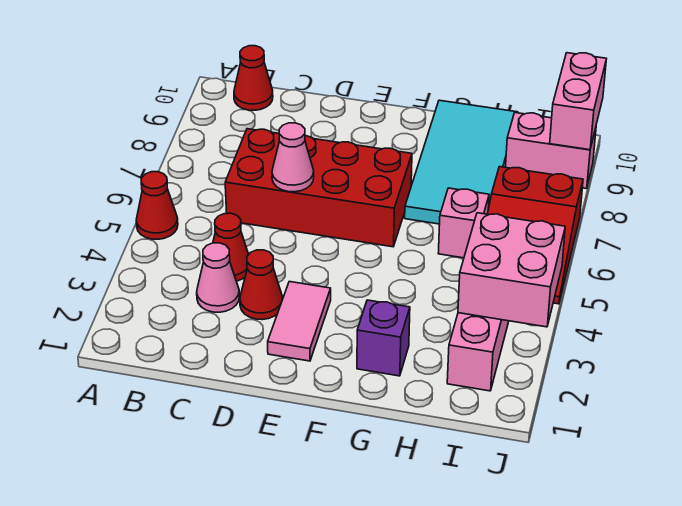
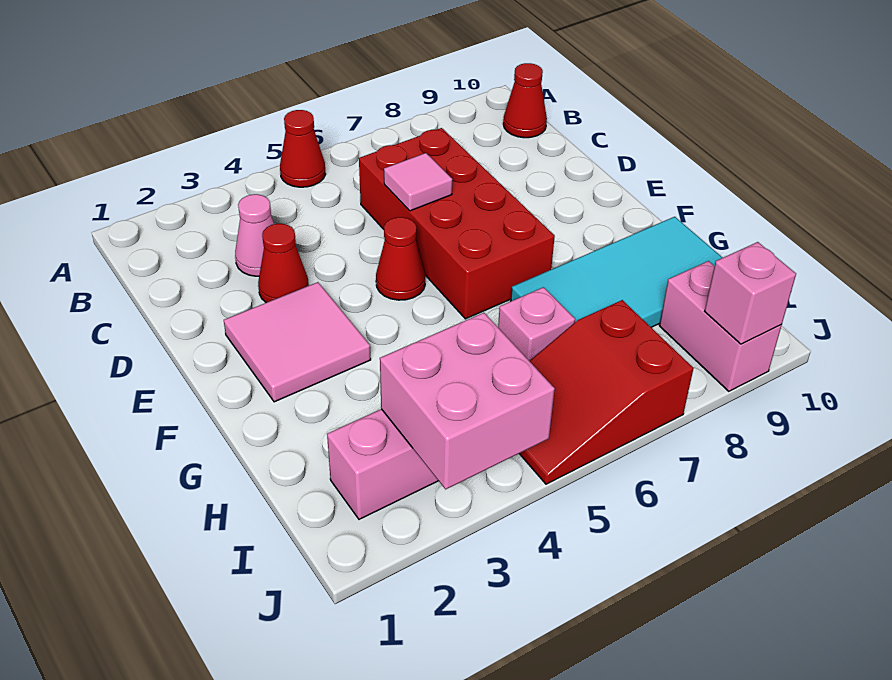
red cone C4 level 1 -> red cone E5 level 1
pink cone D6 level 2 -> pink tile D6 level 2
pink tile E2:E3 level 1 -> pink tile E2:F3 level 1
purple brick G2 level 1 -> none
pink brick J9:J10 level 2 -> pink brick J9 level 2

